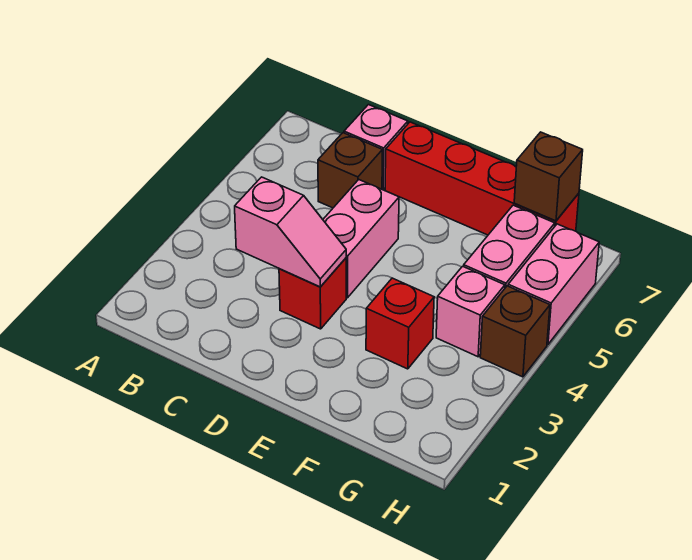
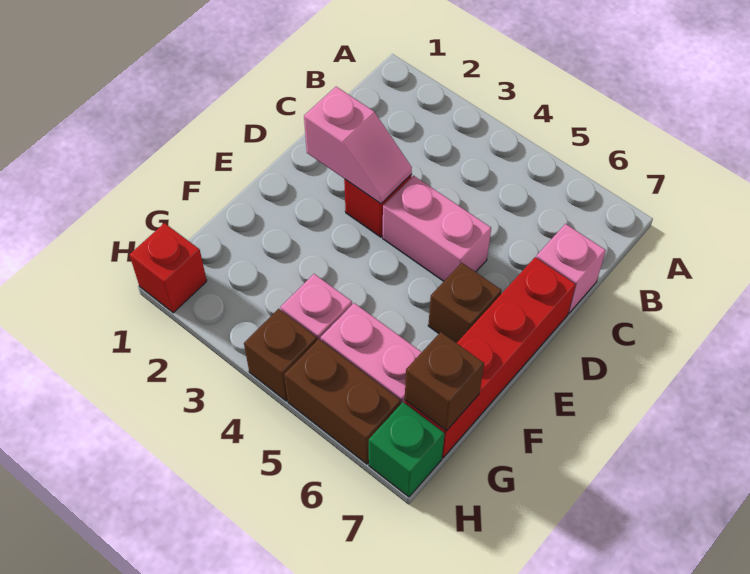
pink slope C3:D3 level 2 top C -> pink slope D2:D3 level 2 top 2
brown brick C6 level 1 -> brown brick E6 level 1
red brick F3 level 1 -> red brick H1 level 1
pink brick H5:H6 level 1 -> brown brick H5:H6 level 1
none -> green brick H7 level 1

